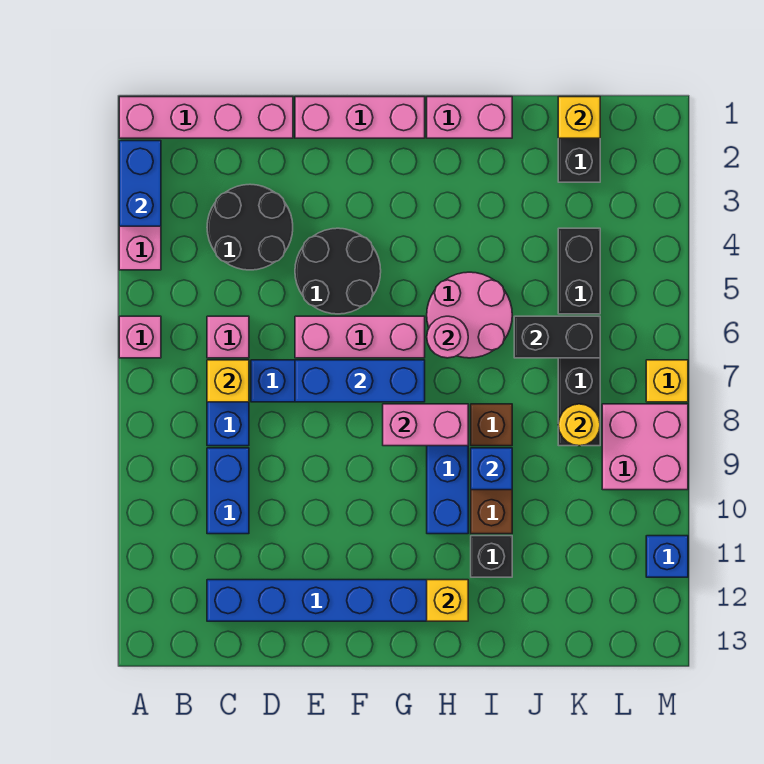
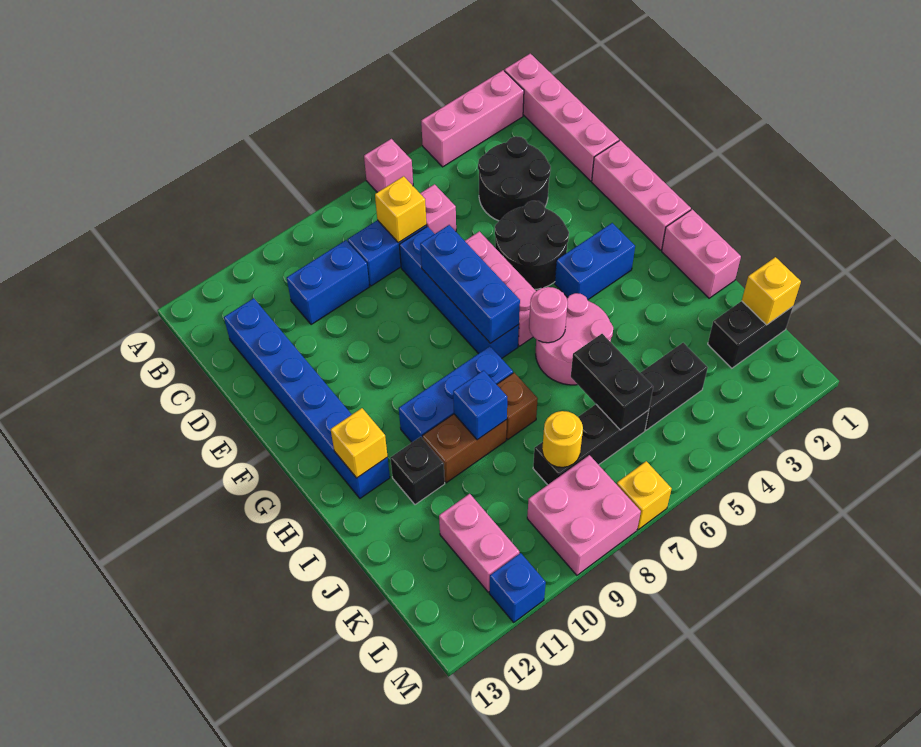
blue brick A2:A3 level 2 -> blue brick G3:G4 level 1
pink brick G8:H8 level 2 -> pink brick K11:L11 level 1

